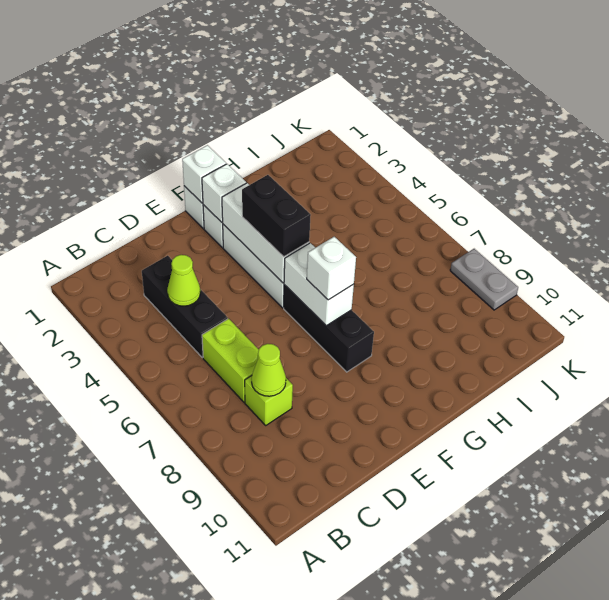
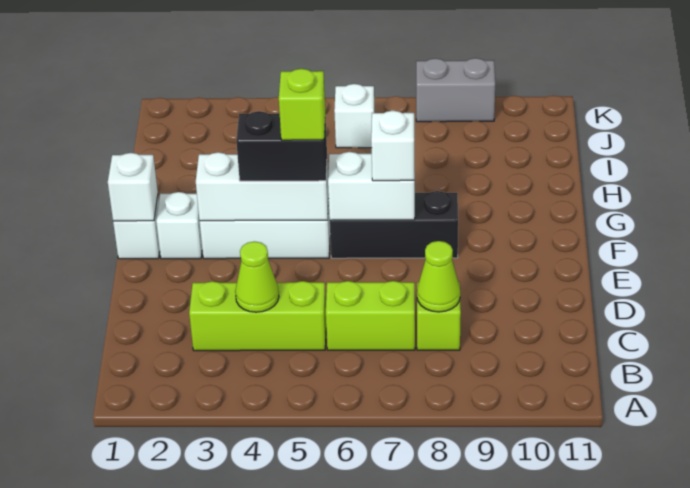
black brick C3:C5 level 1 -> lime brick C3:C5 level 1
white brick F2 level 2 -> white brick J6 level 1
none -> lime brick F5 level 4
grey plate K8:K9 level 1 -> grey brick K8:K9 level 1

